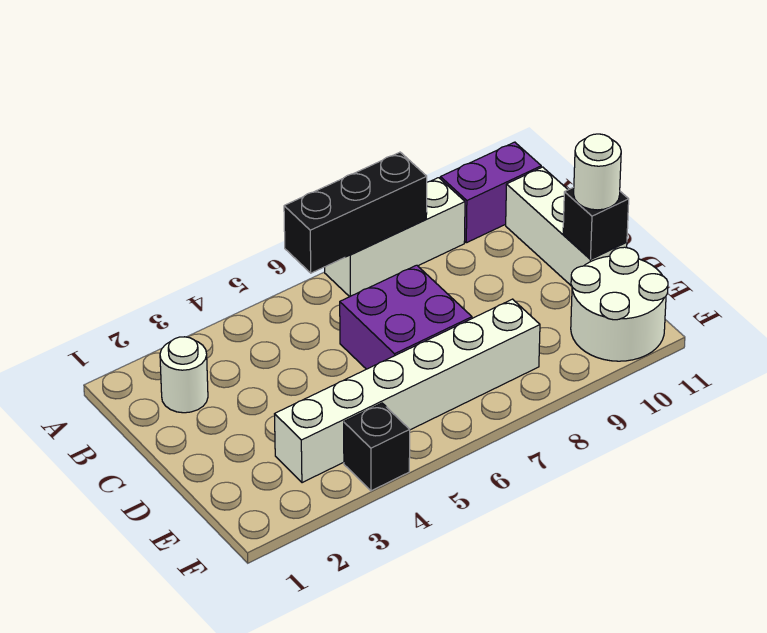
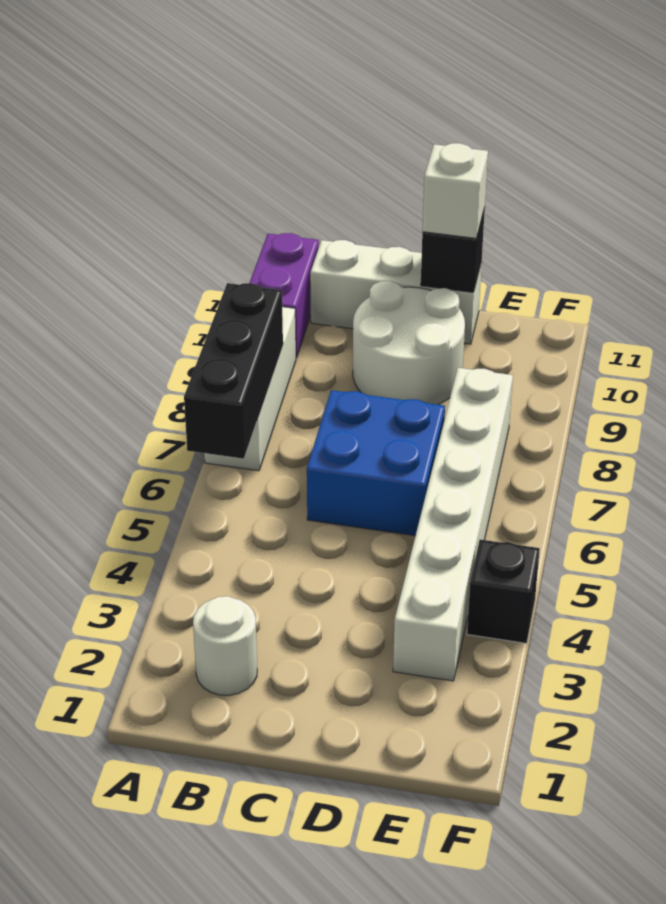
purple brick C6:D7 level 1 -> blue brick C6:D7 level 1
white round brick D11 level 3 -> white brick D11 level 3
white round brick E10:F11 level 1 -> white round brick C9:D10 level 1

